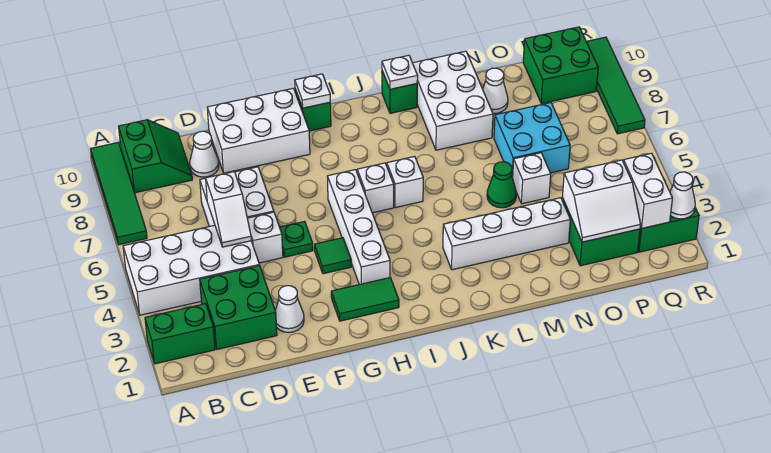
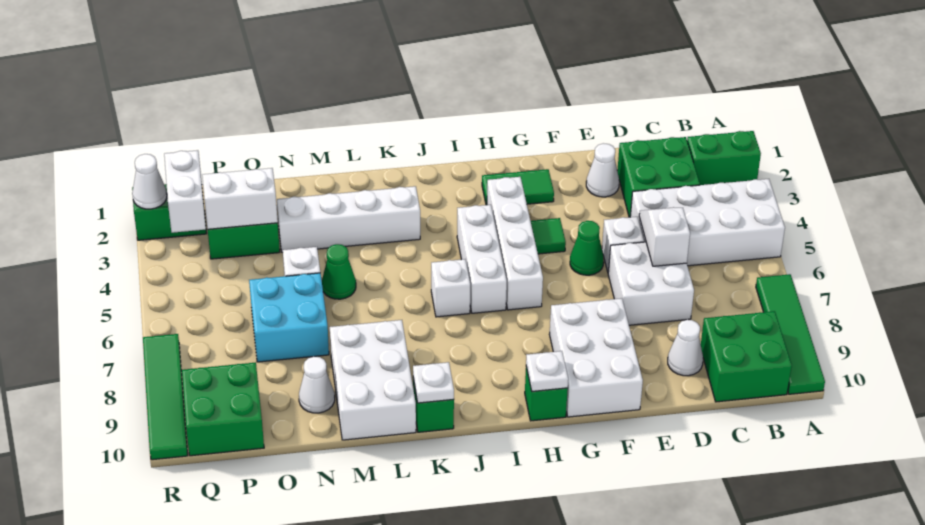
green slope B9:C10 level 1 top B -> green brick B9:C10 level 1
white brick E9:G10 level 1 -> white brick F8:G10 level 1
green plate F5 level 1 -> green cone F5 level 1
white brick I6 level 1 -> white brick I4:I6 level 1

